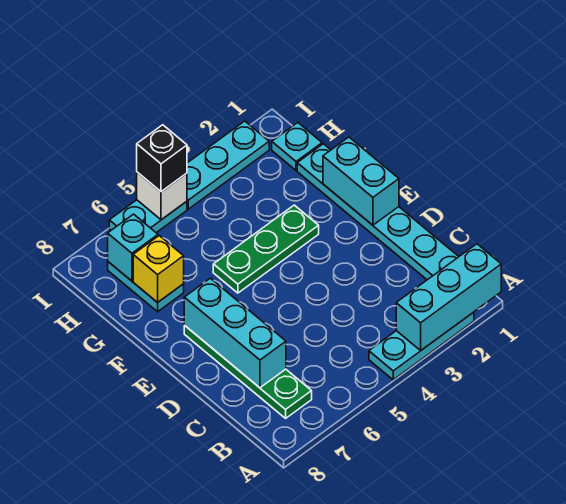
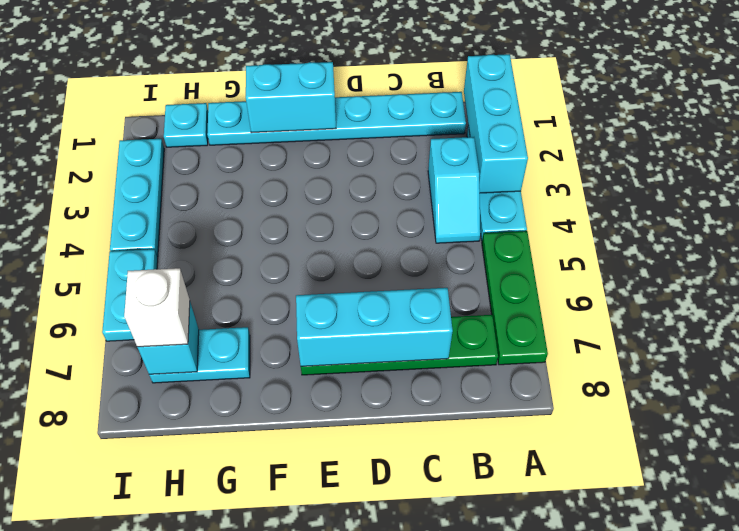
none -> cyan slope B3:B4 level 1 top 3
green plate F3:F5 level 1 -> green plate A5:A7 level 1
yellow brick G7 level 2 -> none
white brick I5 level 2 -> white brick H7 level 3
black brick I5 level 3 -> none

